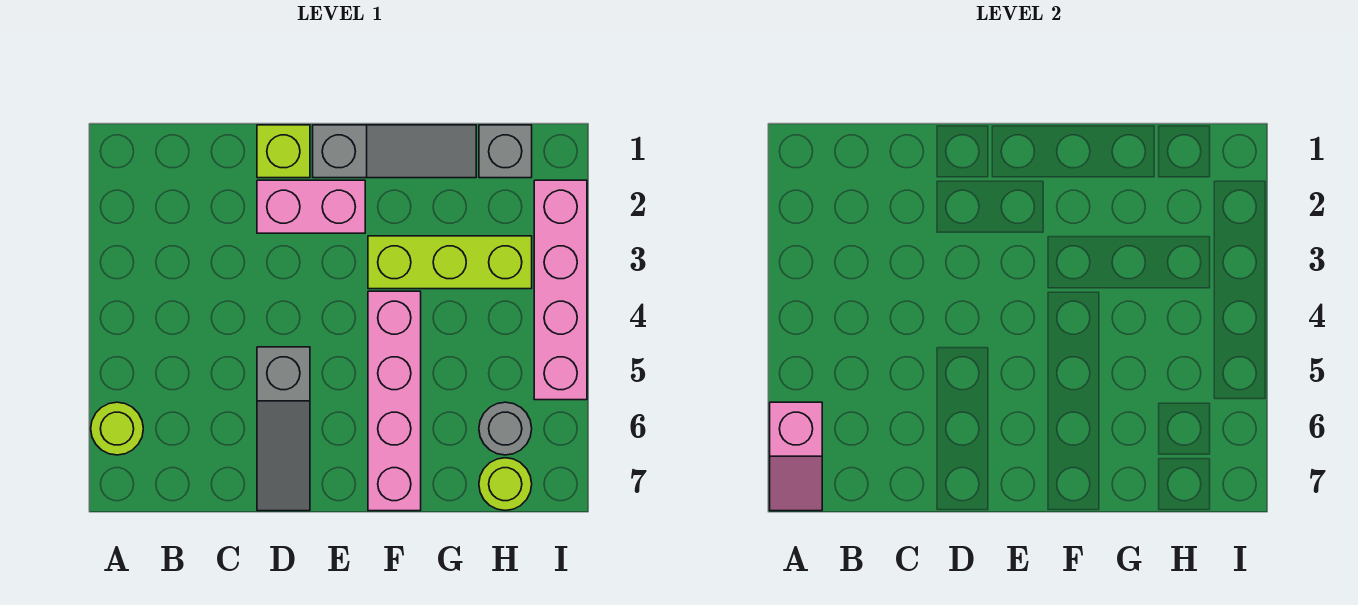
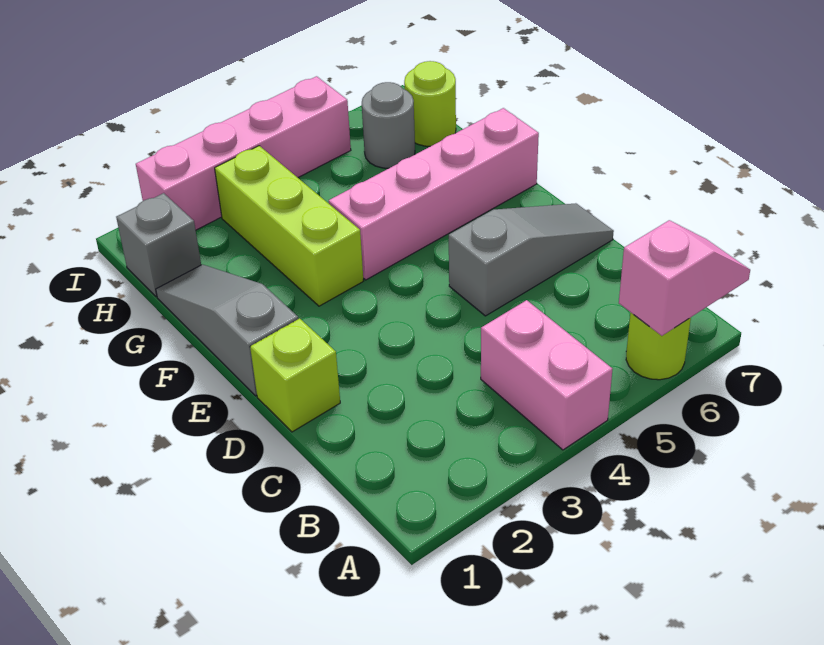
pink brick D2:E2 level 1 -> pink brick A4:B4 level 1

